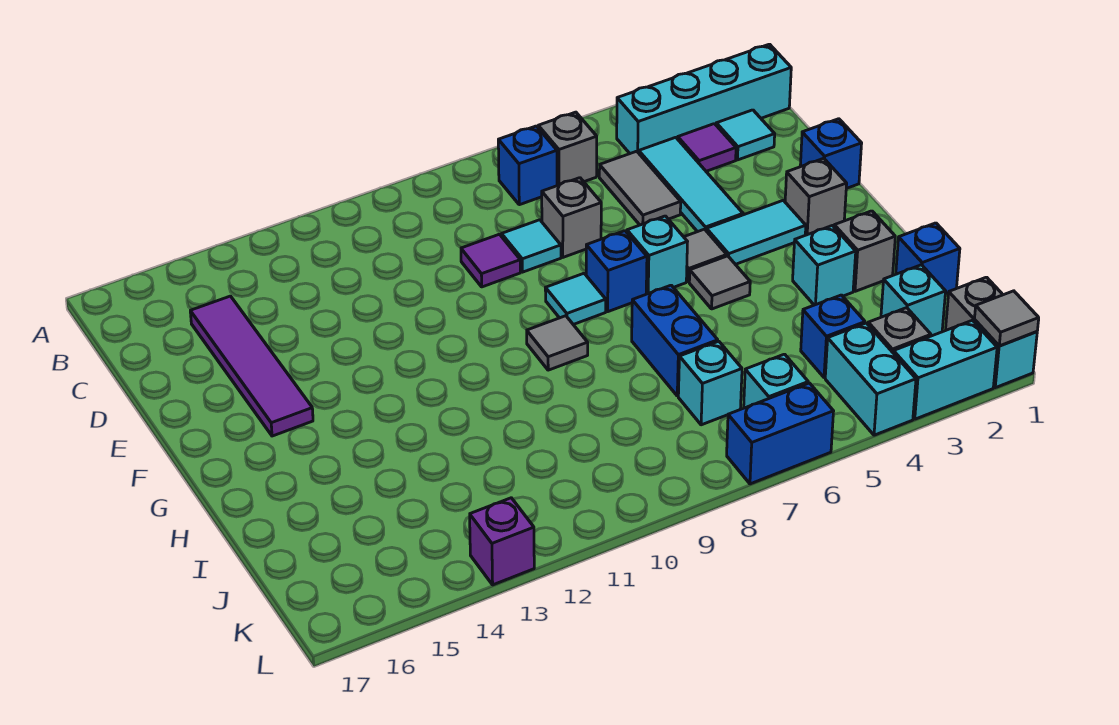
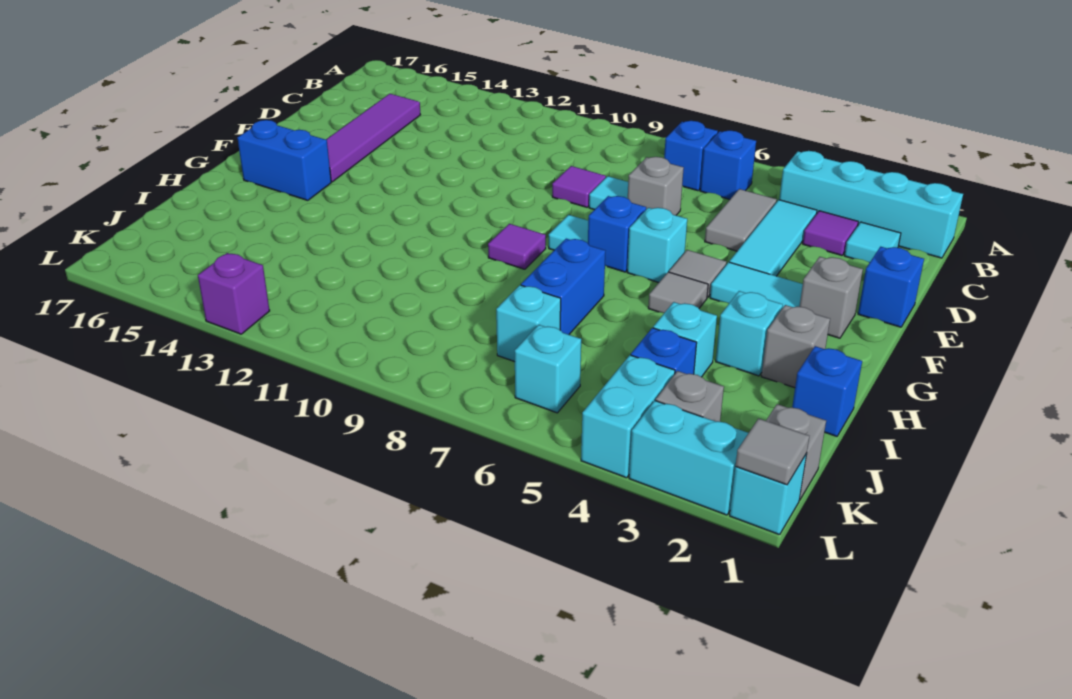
grey brick B6 level 1 -> blue brick B6 level 1
grey tile G9 level 1 -> purple tile G9 level 1
cyan brick J2 level 1 -> cyan brick I4 level 1
blue brick L6:L7 level 1 -> blue brick G15:G16 level 1

